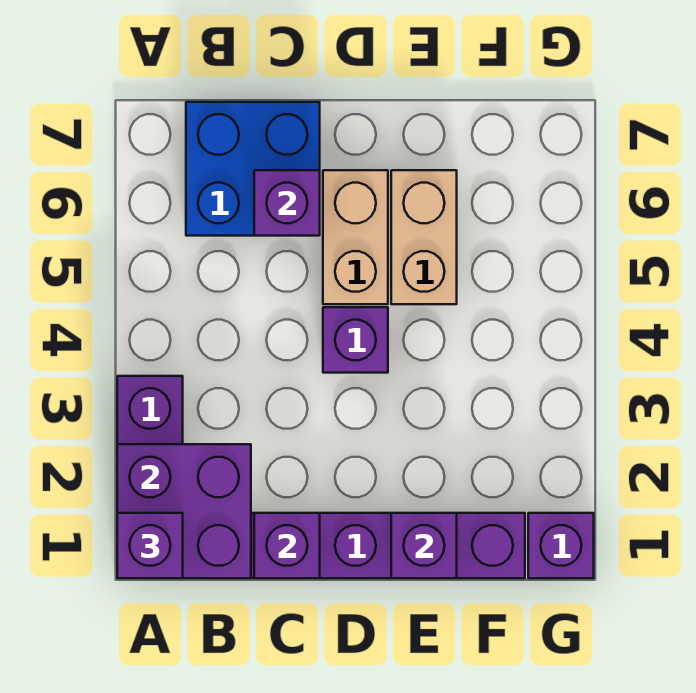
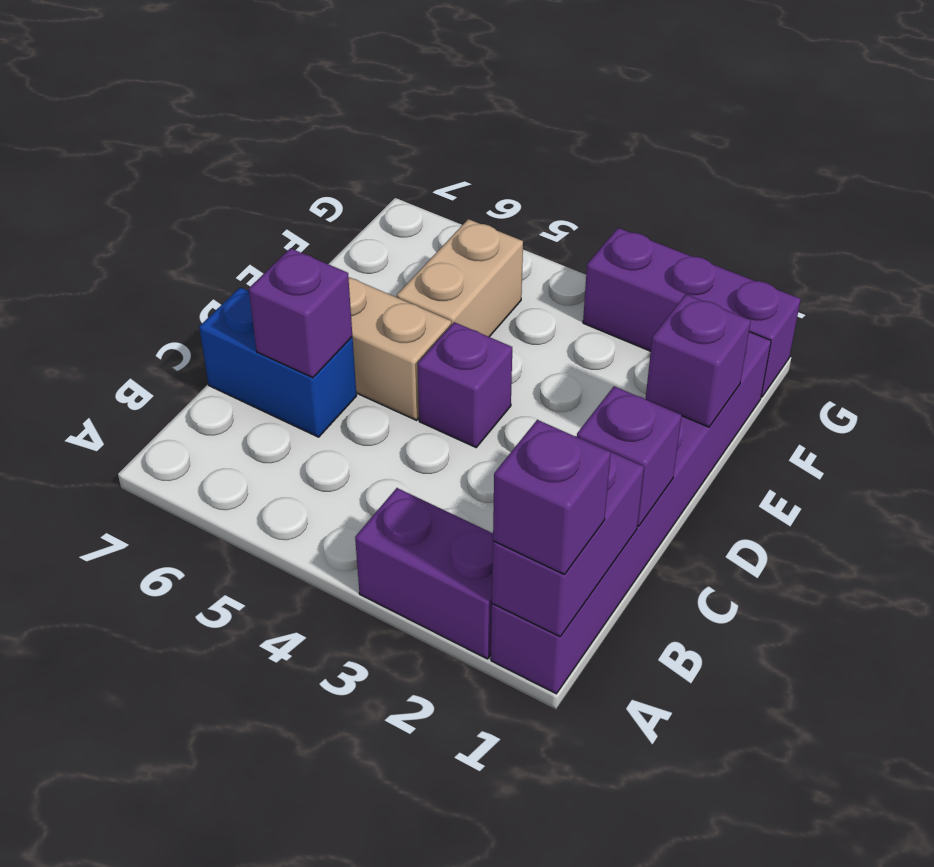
purple brick A1:B2 level 2 -> purple brick A1:B1 level 2
blue brick B6:C7 level 1 -> blue brick C6:C7 level 1
tan brick E5:E6 level 1 -> tan brick E5:F5 level 1
purple brick G1 level 1 -> purple brick G1:G3 level 1

